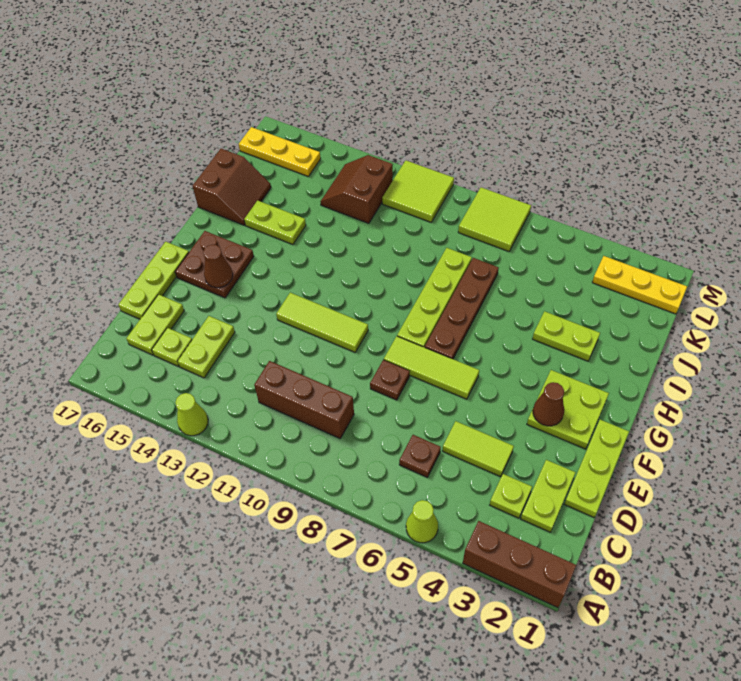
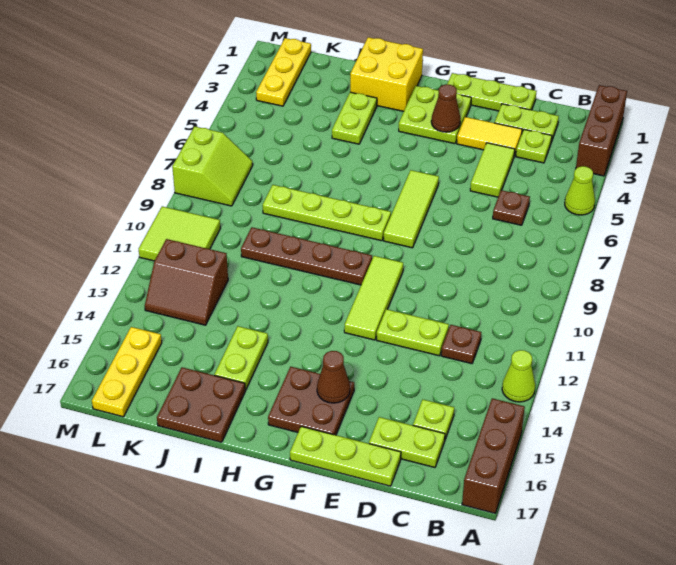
brown brick C9:C11 level 1 -> brown brick A15:A17 level 1
lime plate C14:D14 level 1 -> lime plate D12:E12 level 1
none -> yellow tile D3:E3 level 1
brown plate E8 level 1 -> brown plate C12 level 1
brown plate G7:J7 level 1 -> brown plate G10:J10 level 1
none -> yellow brick H1:I2 level 1
brown slope I16:J17 level 1 top 17 -> brown plate I16:J17 level 1
lime tile L7:M8 level 1 -> lime slope L7:M8 level 1 top M

